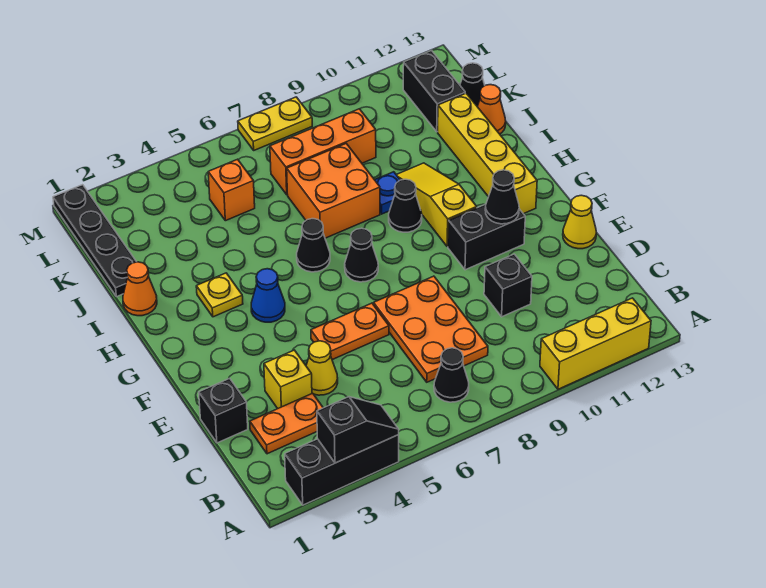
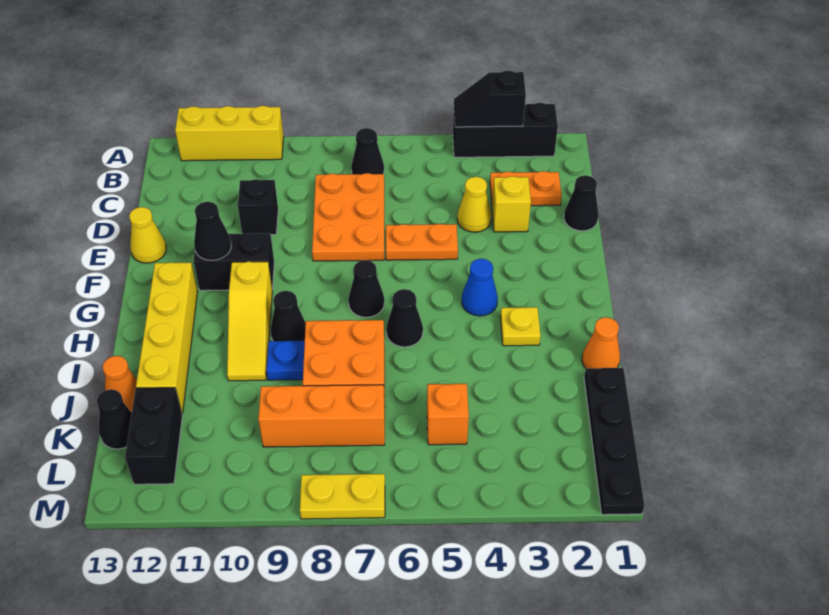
black brick D1 level 1 -> black cone D1 level 1

